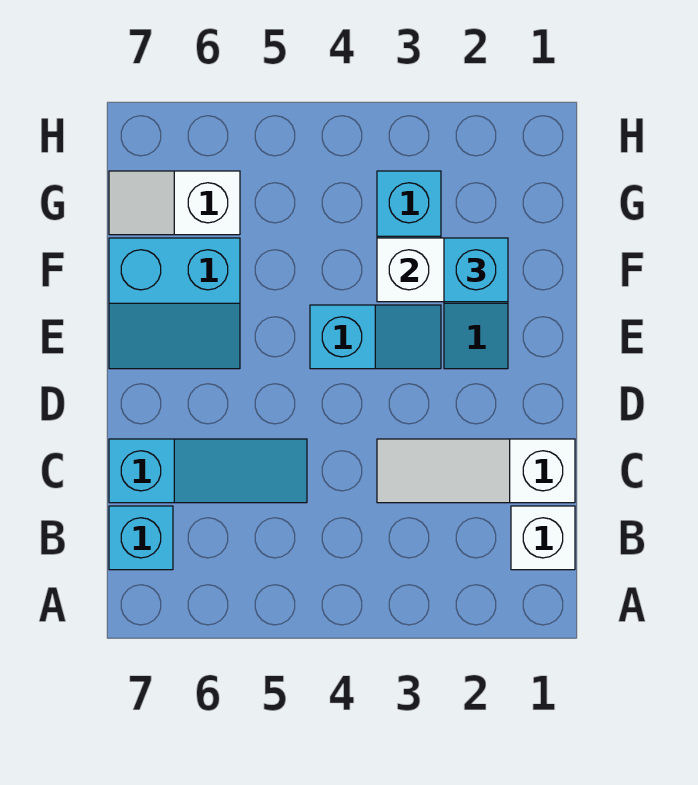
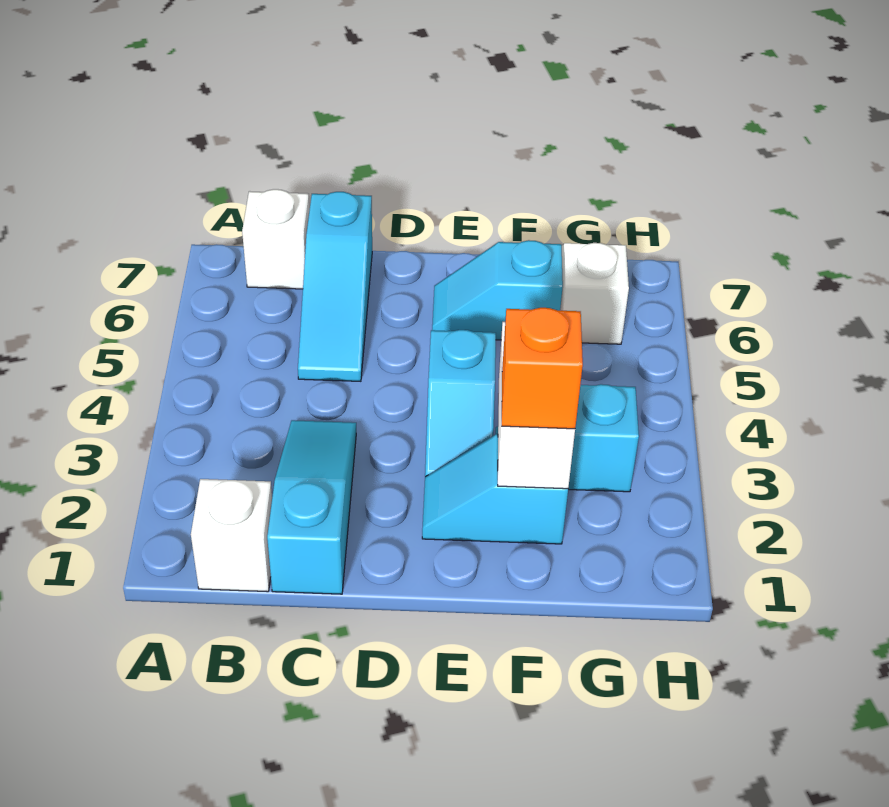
cyan brick B7 level 1 -> white brick B7 level 1
white slope C1:C3 level 1 top 1 -> cyan slope C1:C3 level 1 top 1
cyan slope E6:F7 level 1 top F -> cyan slope E6:F6 level 1 top F
cyan brick F2 level 3 -> orange brick F2 level 3

